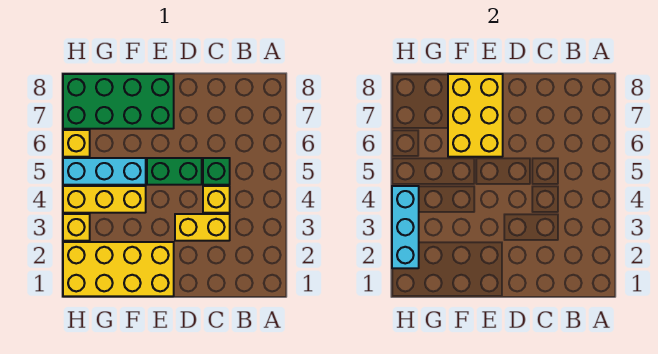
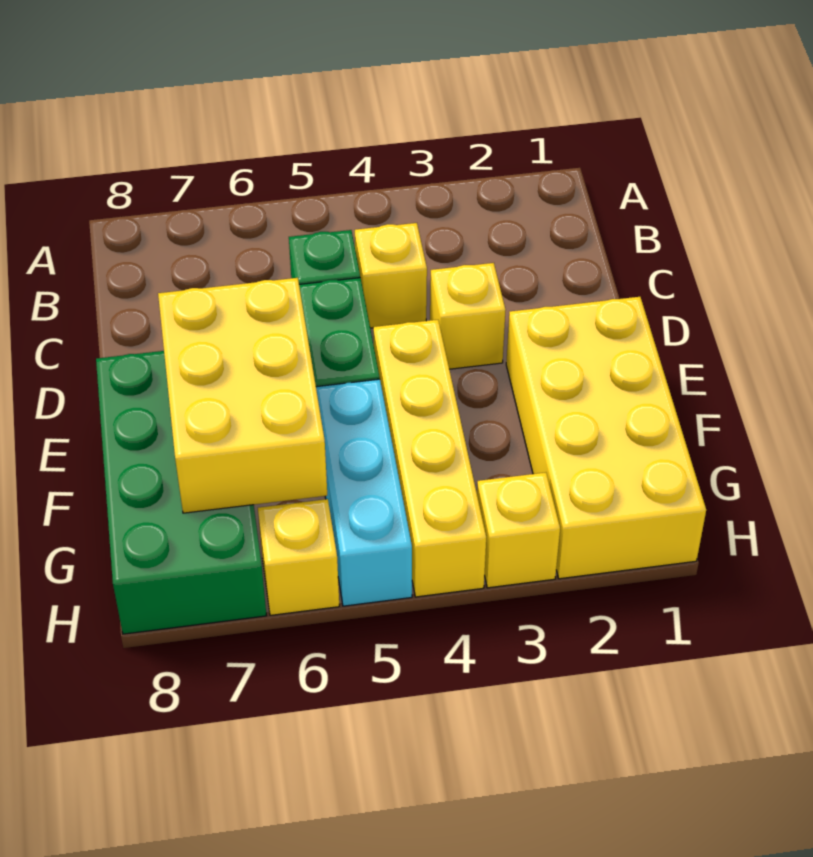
yellow brick C3:D3 level 1 -> yellow brick D3 level 1
yellow brick E6:F8 level 2 -> yellow brick E6:G7 level 2
yellow brick F4:H4 level 1 -> yellow brick E4:H4 level 1
cyan brick H2:H4 level 2 -> none

